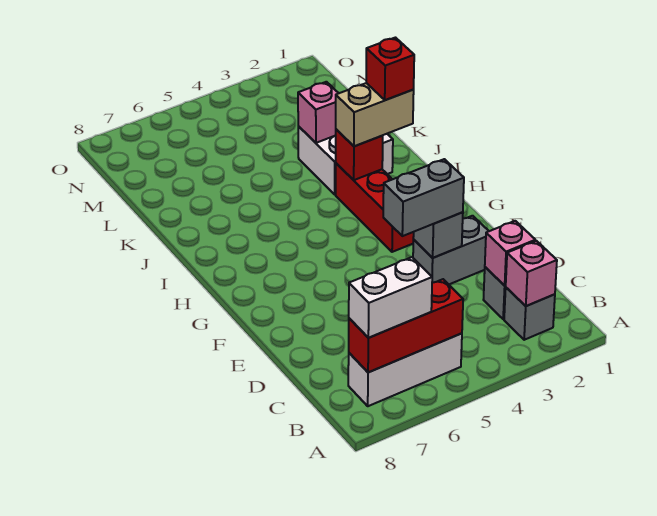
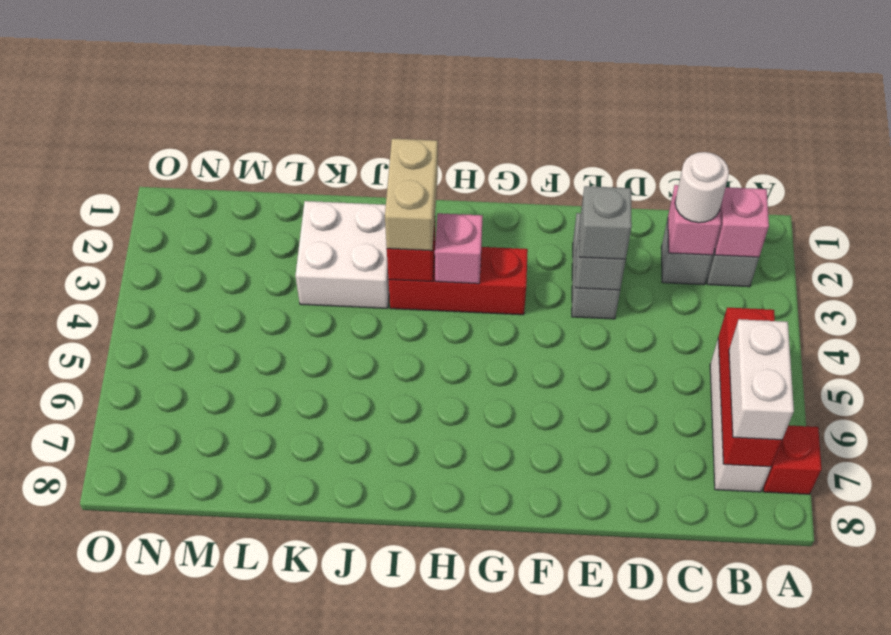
none -> white round brick C2 level 3
grey brick E3:E4 level 3 -> grey brick E3 level 3
red brick I2 level 4 -> red brick A7 level 1
pink brick K3 level 2 -> pink brick H3 level 2

